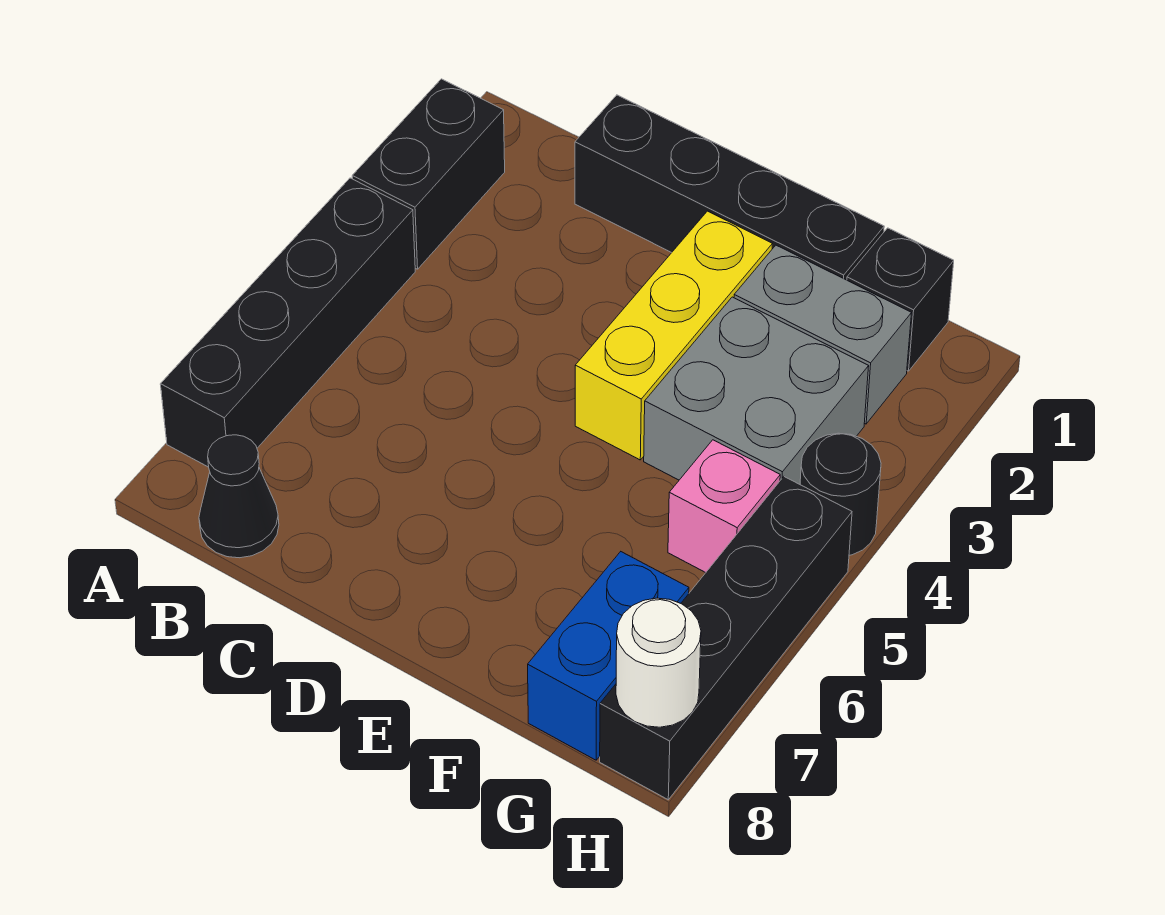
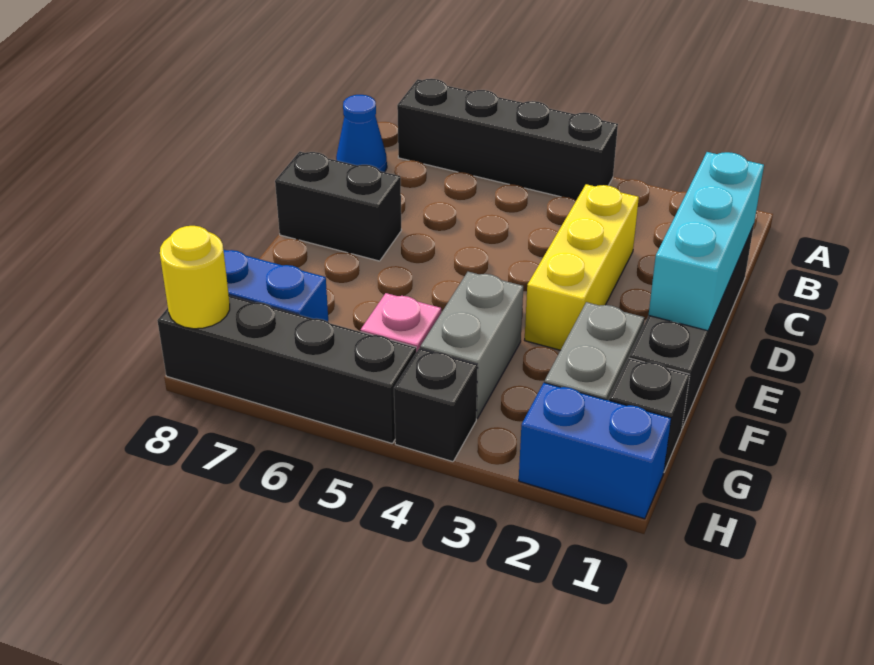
black brick A2:A3 level 1 -> black brick D7:D8 level 1
black cone B8 level 1 -> blue cone B8 level 1
none -> cyan brick C1:E1 level 2
yellow brick E2:E4 level 1 -> yellow brick C3:E3 level 1
grey brick F3:G4 level 1 -> grey brick F4:G4 level 1
none -> blue brick H1:H2 level 1
black round brick H4 level 1 -> black brick H4 level 1
white round brick H8 level 2 -> yellow round brick H8 level 2

